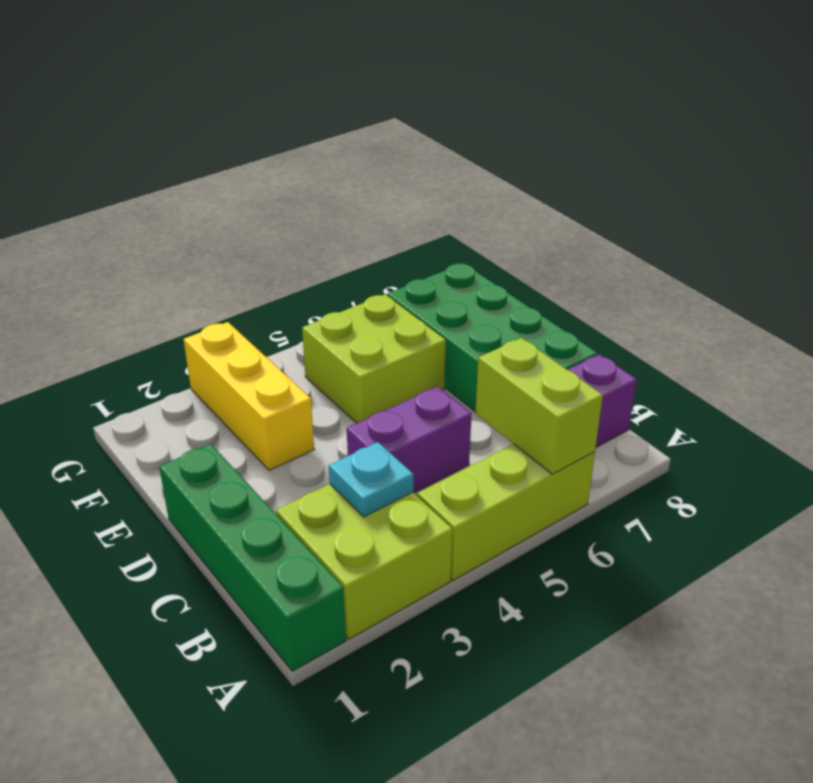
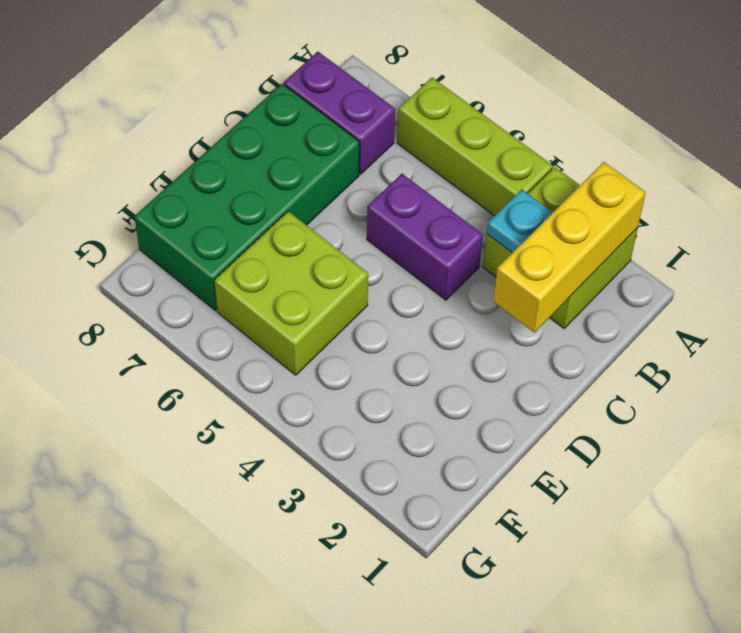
green brick A1:D1 level 1 -> none
lime brick A6:B6 level 2 -> none
yellow brick E3:G3 level 1 -> yellow brick A2:C2 level 2

